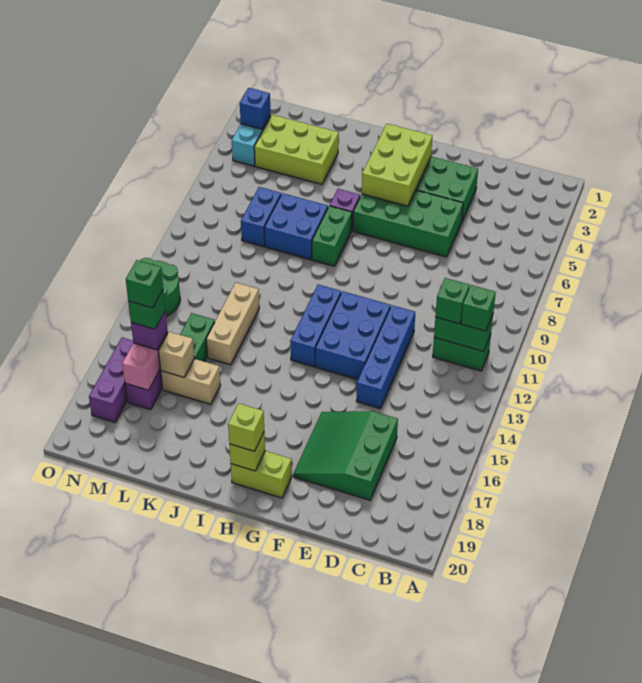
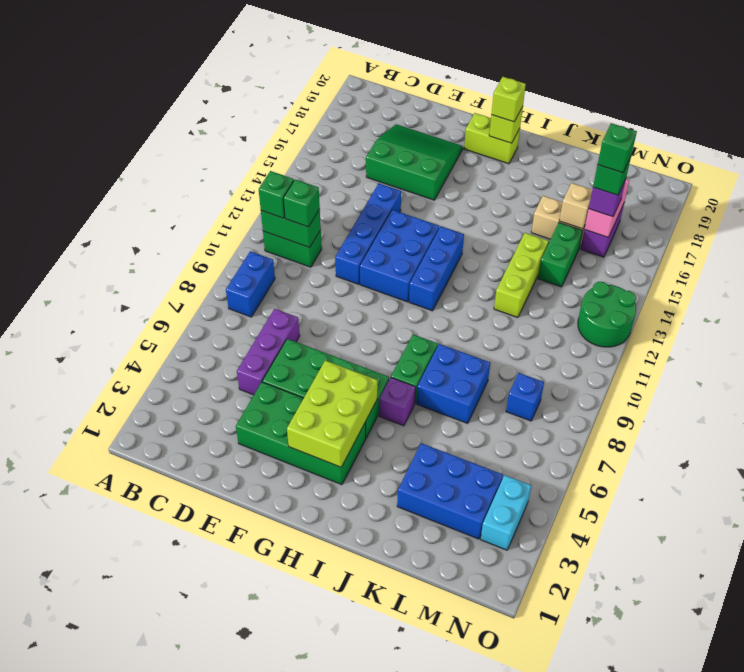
green slope D16:F18 level 1 top D -> green slope D16:F18 level 1 top 16
lime brick K3:M4 level 1 -> blue brick K3:M4 level 1
tan brick K12:K14 level 1 -> lime brick K12:K14 level 1
blue brick L7:L8 level 1 -> blue brick B8:B9 level 1
blue brick N3 level 2 -> blue brick M8 level 1
purple brick N16:N18 level 1 -> purple brick D5:D7 level 1

